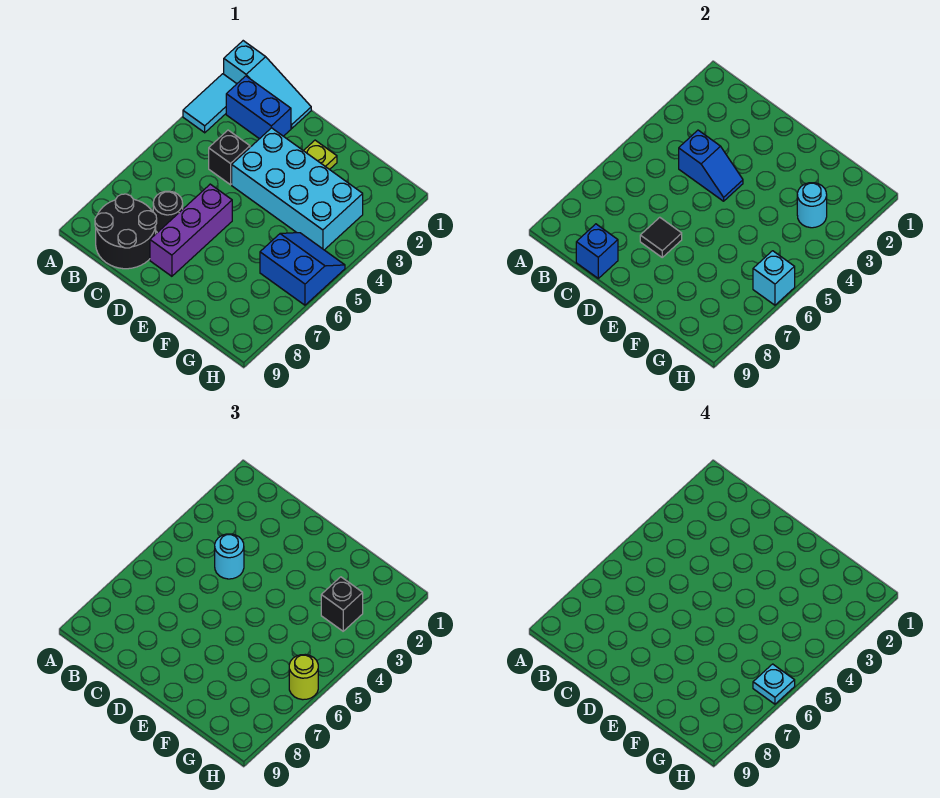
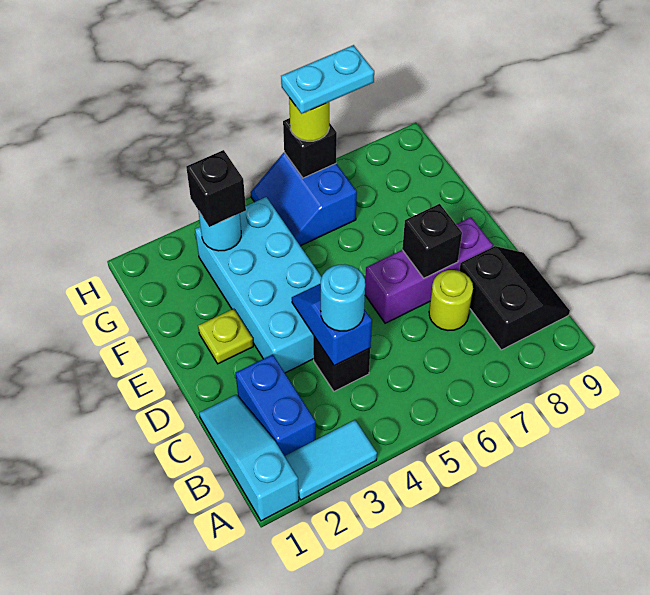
black round brick B8:C9 level 1 -> black slope B8:C9 level 1 top 8
black round brick C7 level 1 -> lime round brick C7 level 1
blue brick C9 level 2 -> none
black tile D7 level 2 -> black brick D7 level 2
cyan brick H6 level 2 -> black brick H6 level 2
cyan plate H6 level 4 -> cyan plate H6:H7 level 4

